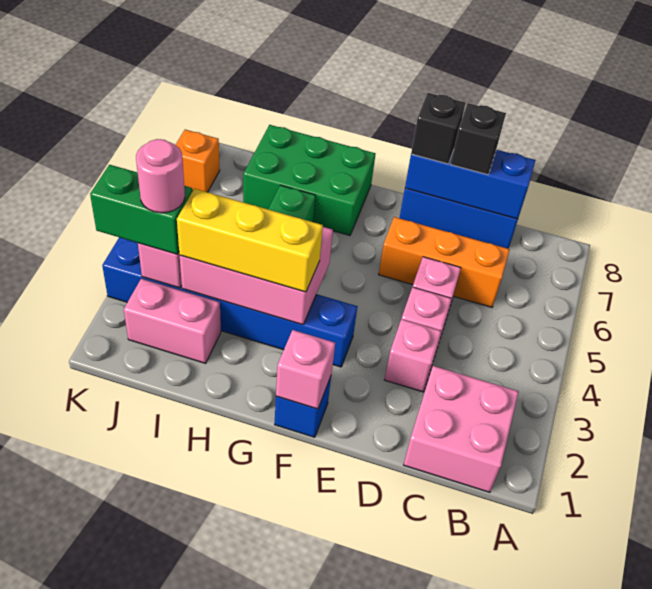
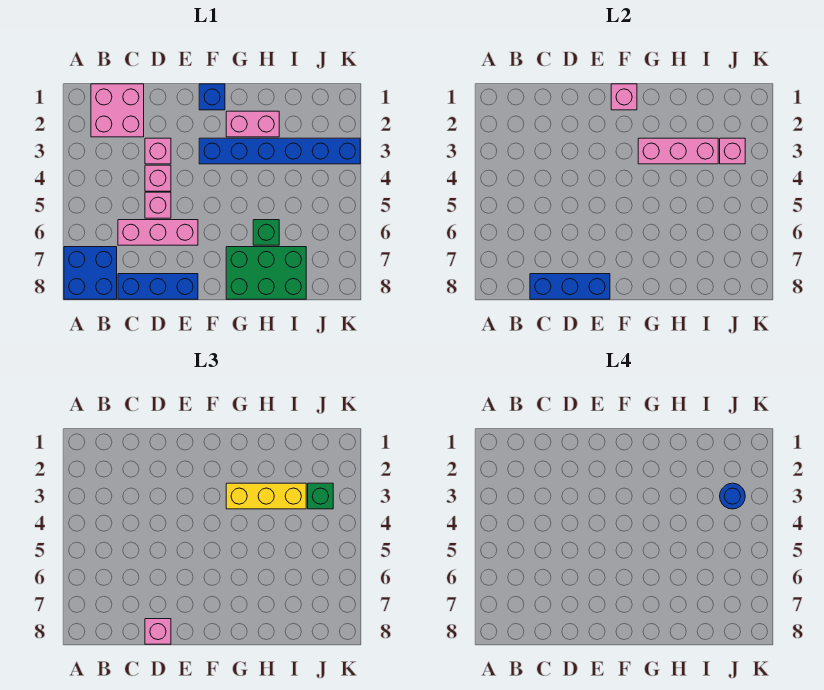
none -> blue brick A7:B8 level 1
orange brick C6:E6 level 1 -> pink brick C6:E6 level 1
black brick D8 level 3 -> pink brick D8 level 3
black brick E8 level 3 -> none
pink brick G3:I4 level 2 -> pink brick G3:I3 level 2
pink brick I2:J2 level 1 -> pink brick G2:H2 level 1
green brick J3:K3 level 3 -> green brick J3 level 3
pink round brick J3 level 4 -> blue round brick J3 level 4
orange brick K7 level 1 -> none

